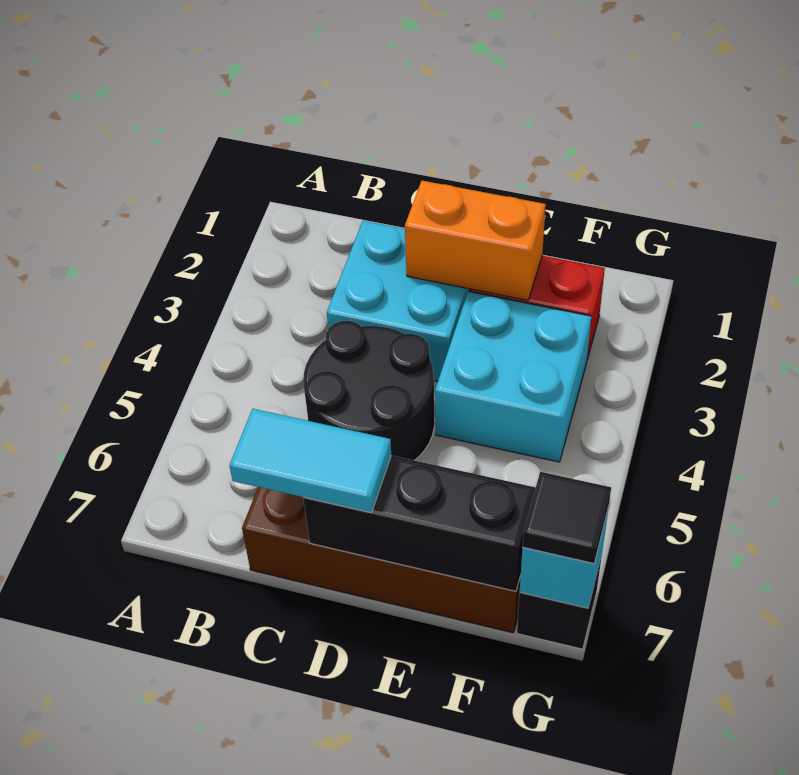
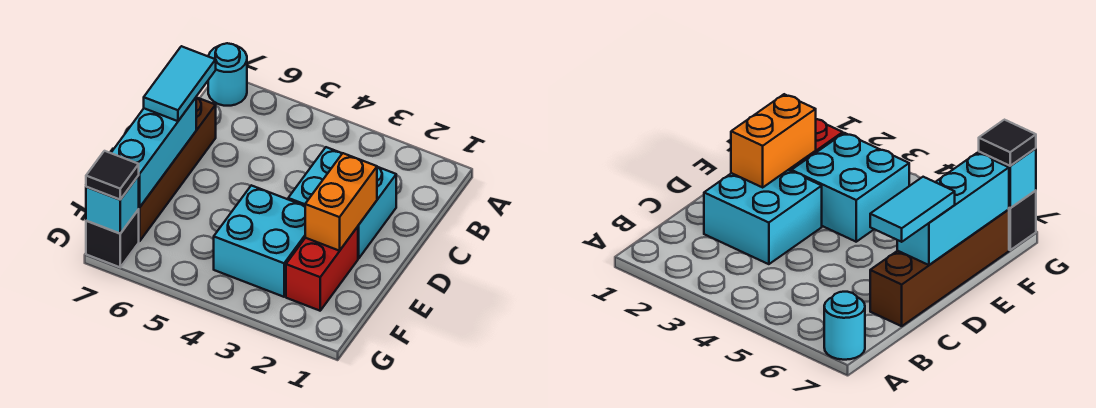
none -> cyan round brick A7 level 1
black round brick C4:D5 level 1 -> none
black brick D7:F7 level 2 -> cyan brick D7:F7 level 2

